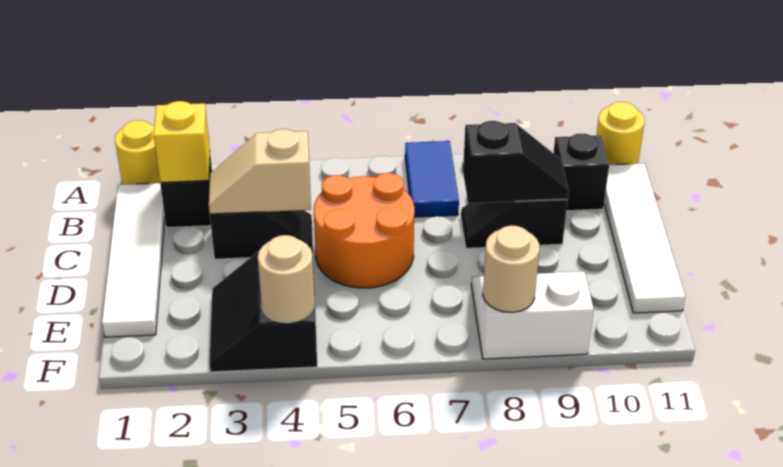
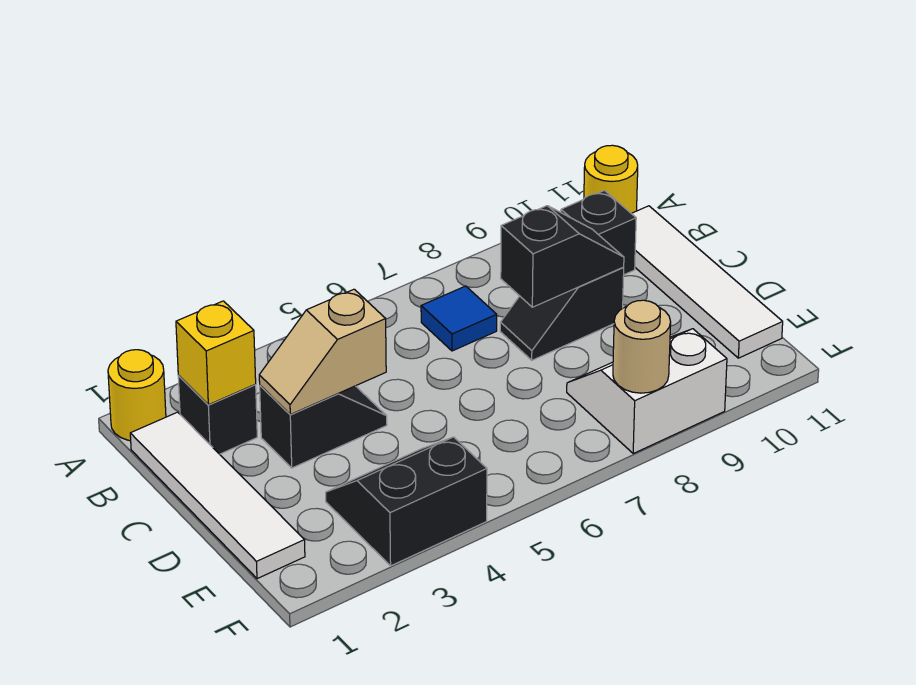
blue tile A7:B7 level 1 -> blue tile B7 level 1
orange round brick C5:D6 level 1 -> none
black slope E3:F4 level 1 top 4 -> black slope E3:F4 level 1 top F
tan round brick F4 level 2 -> none

